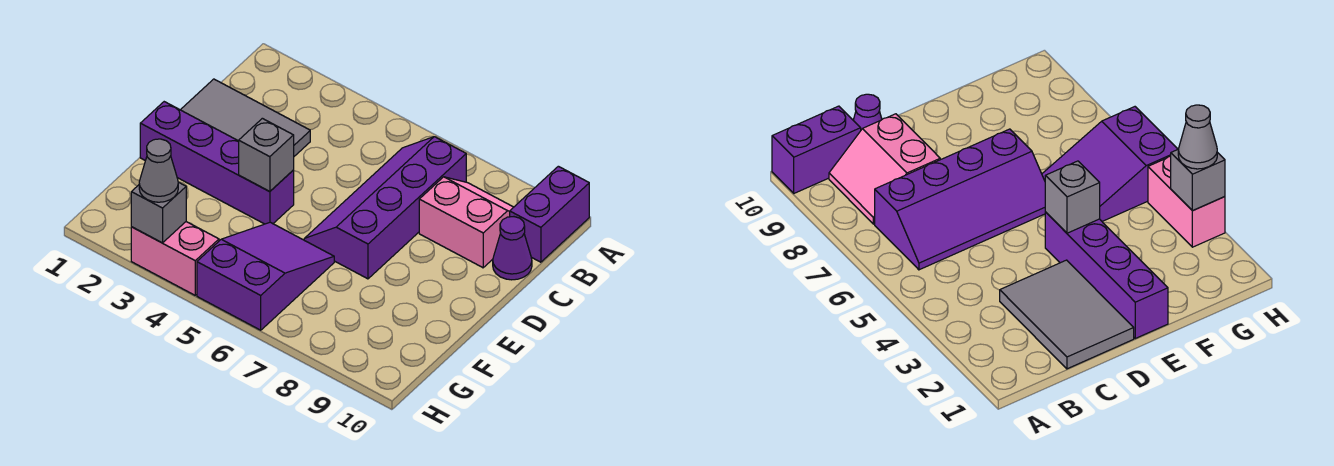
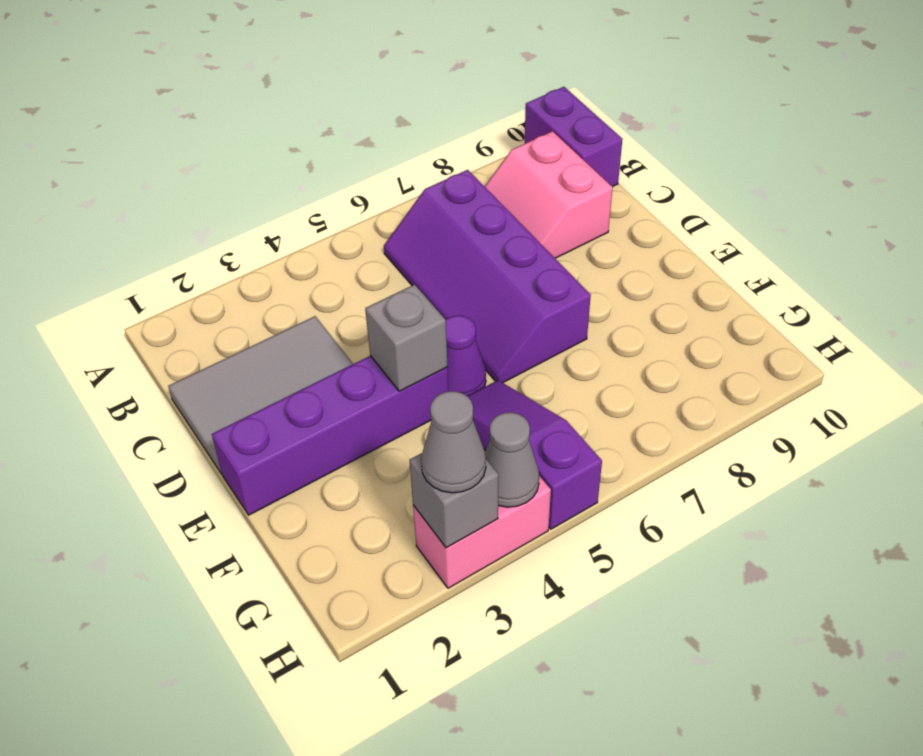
pink slope B8:C9 level 1 top C -> pink slope B8:C9 level 1 top 9
purple cone C10 level 1 -> purple cone E5 level 1
purple slope F5:H6 level 1 top H -> purple slope F5:H5 level 1 top H
none -> grey cone H4 level 2

